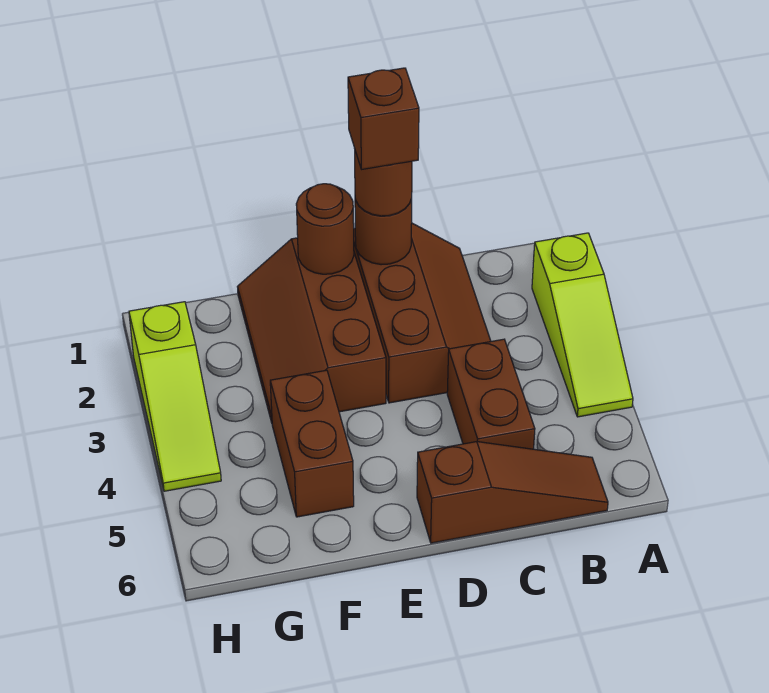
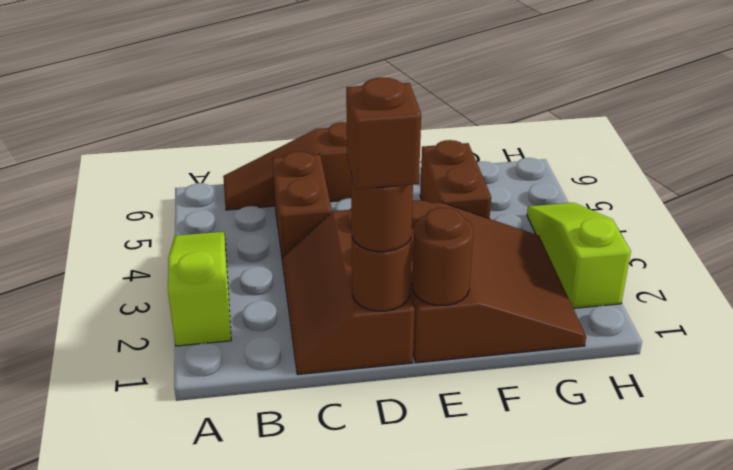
brown slope E1:F3 level 1 top E -> brown slope E1:G3 level 1 top E

